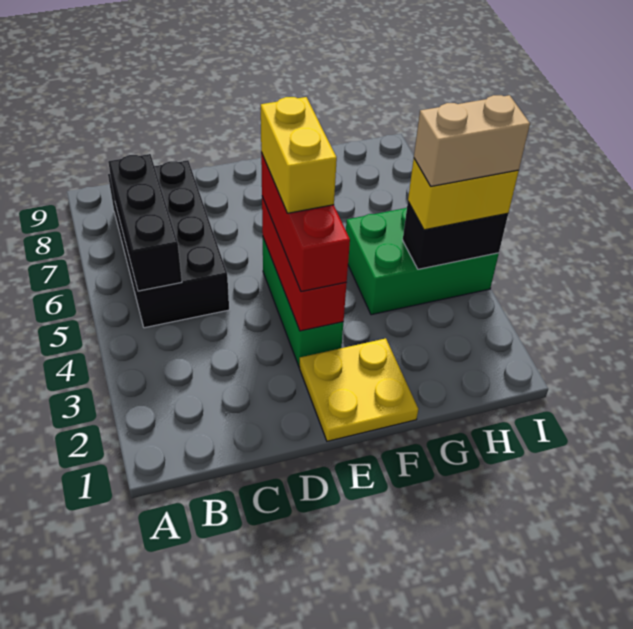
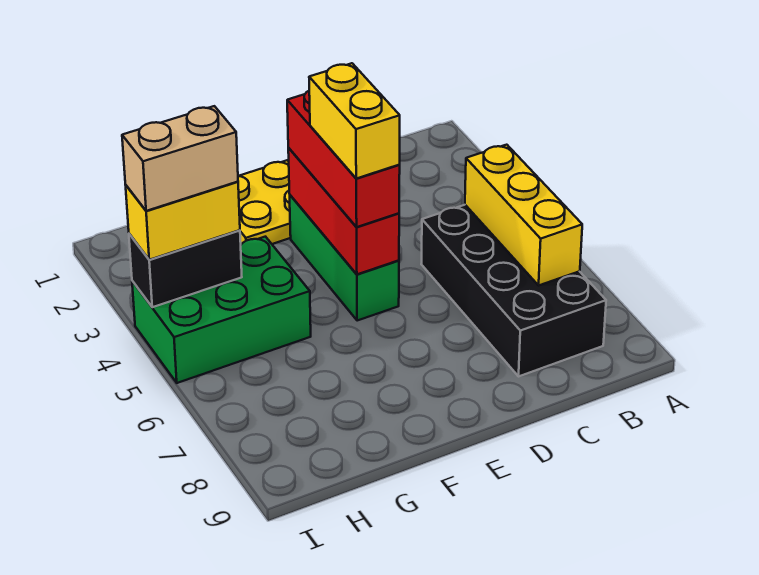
black brick B5:B7 level 2 -> yellow brick B5:B7 level 2

